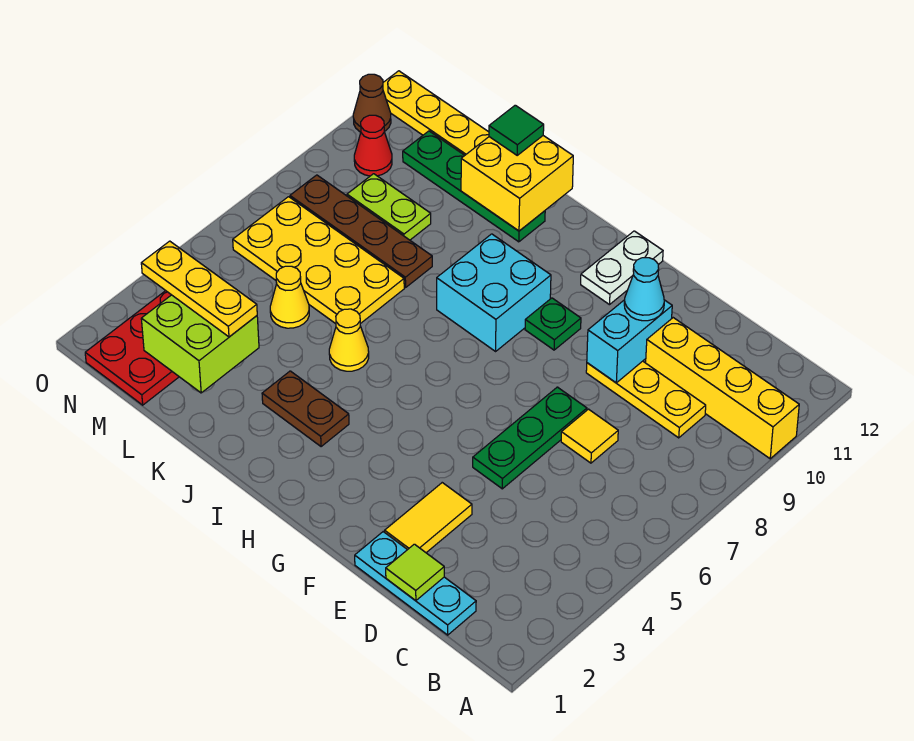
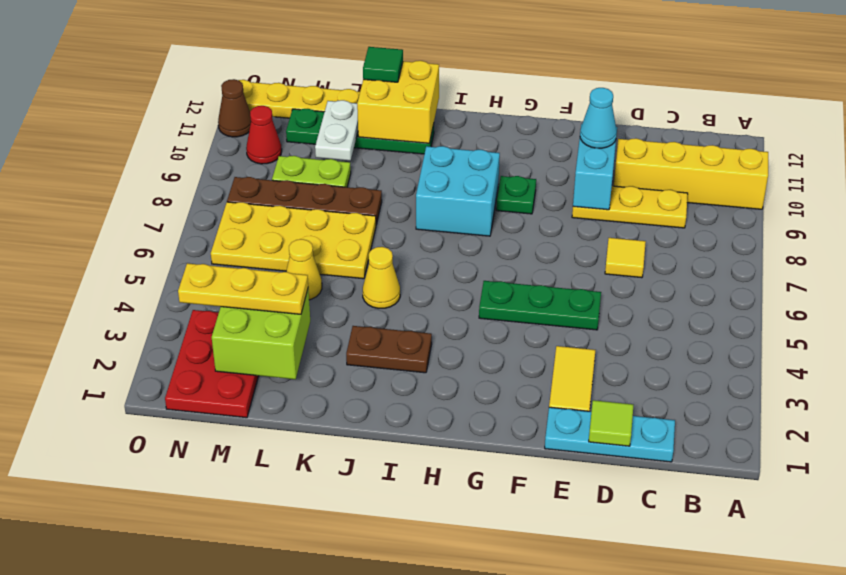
green plate E5:E7 level 1 -> green plate E5:G5 level 1
white plate G11:G12 level 1 -> white plate L10:L11 level 2

